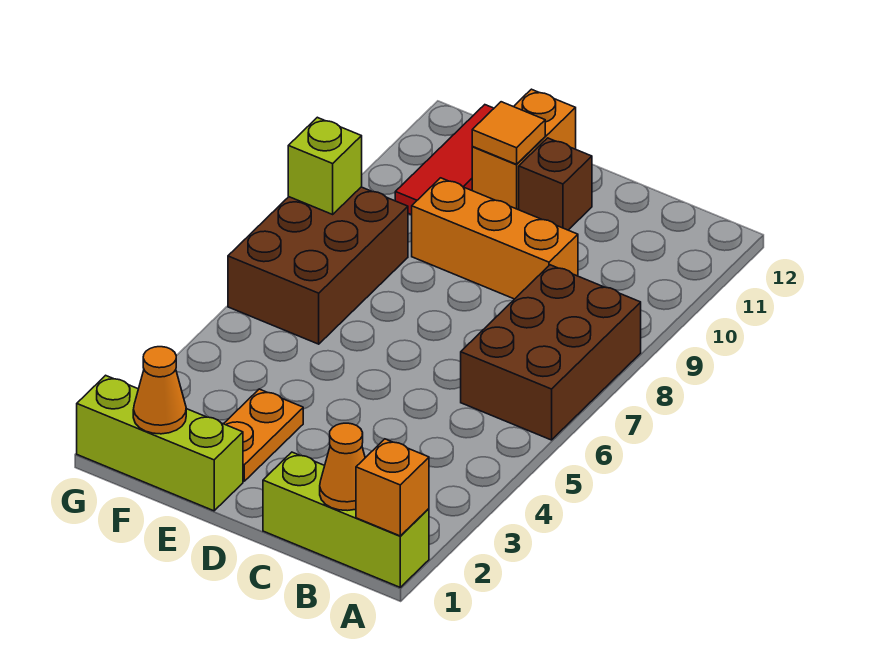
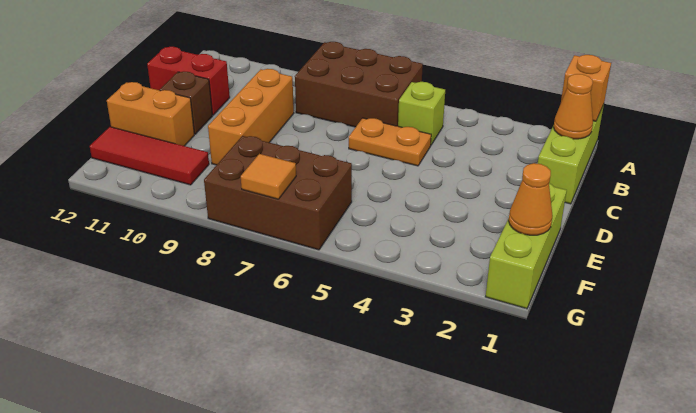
none -> red brick C11:C12 level 1
orange plate E2:E3 level 1 -> orange plate C5:C6 level 1
orange tile E11 level 2 -> orange tile G7 level 2
lime brick G8 level 2 -> lime brick B5 level 1

